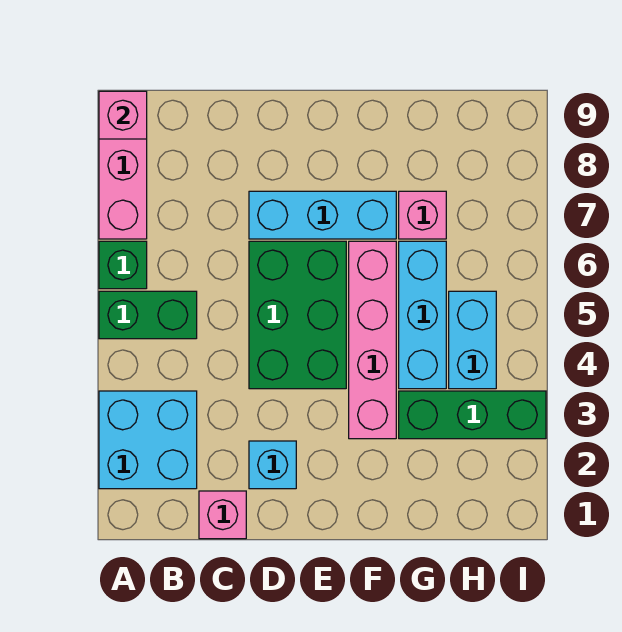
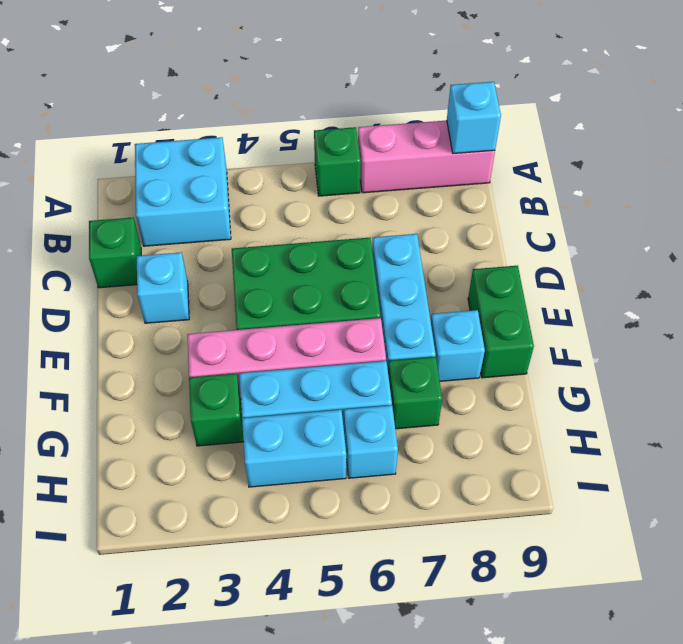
green brick A5:B5 level 1 -> green brick E9:F9 level 1
pink brick A9 level 2 -> cyan brick A9 level 2
pink brick C1 level 1 -> green brick C1 level 1
none -> cyan brick F8 level 1
green brick G3:I3 level 1 -> green brick G3 level 1
pink brick G7 level 1 -> green brick G7 level 1
none -> cyan brick H6 level 1

